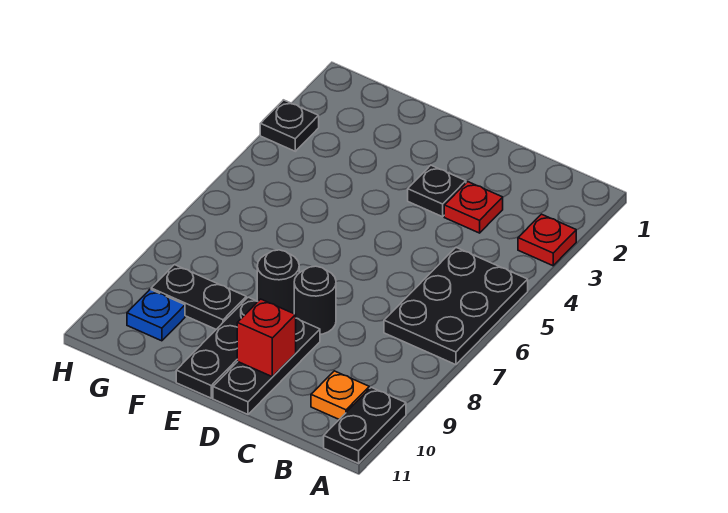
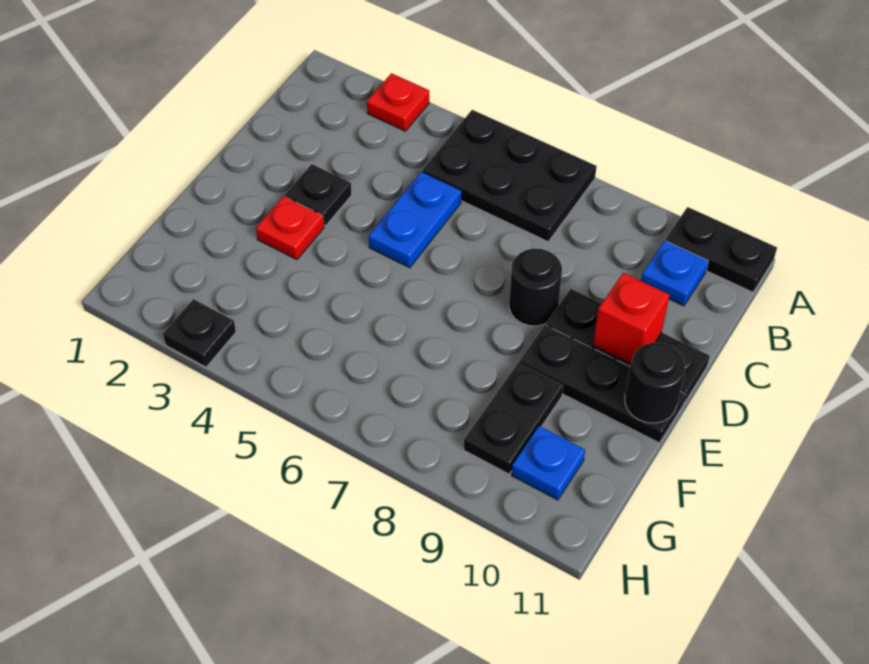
orange plate B10 level 1 -> blue plate B10 level 1
red plate C3 level 1 -> red plate E3 level 1
none -> blue plate C5:D5 level 1
black round brick E8 level 1 -> black round brick E11 level 2

